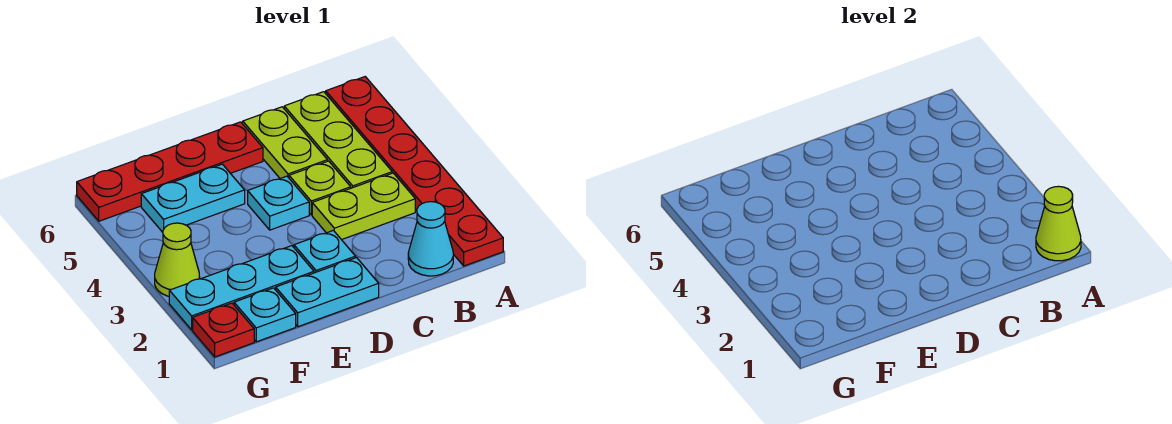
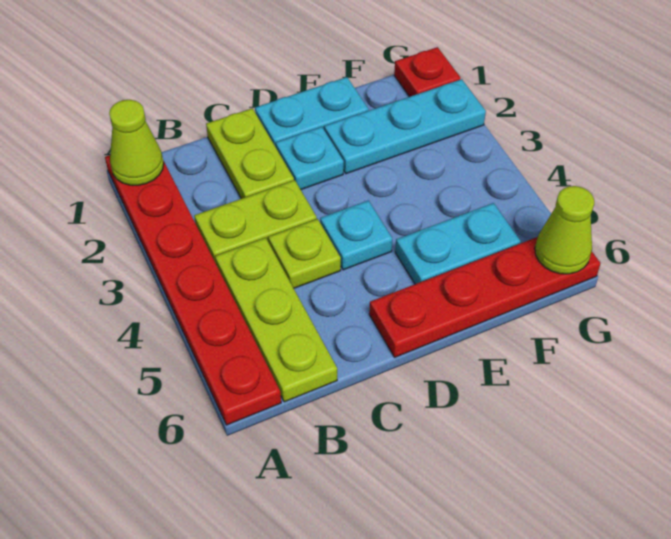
cyan cone B1 level 1 -> none
lime plate C5:C6 level 1 -> lime plate C1:C2 level 1
cyan plate F1 level 1 -> none
lime cone G3 level 1 -> lime cone G6 level 2

